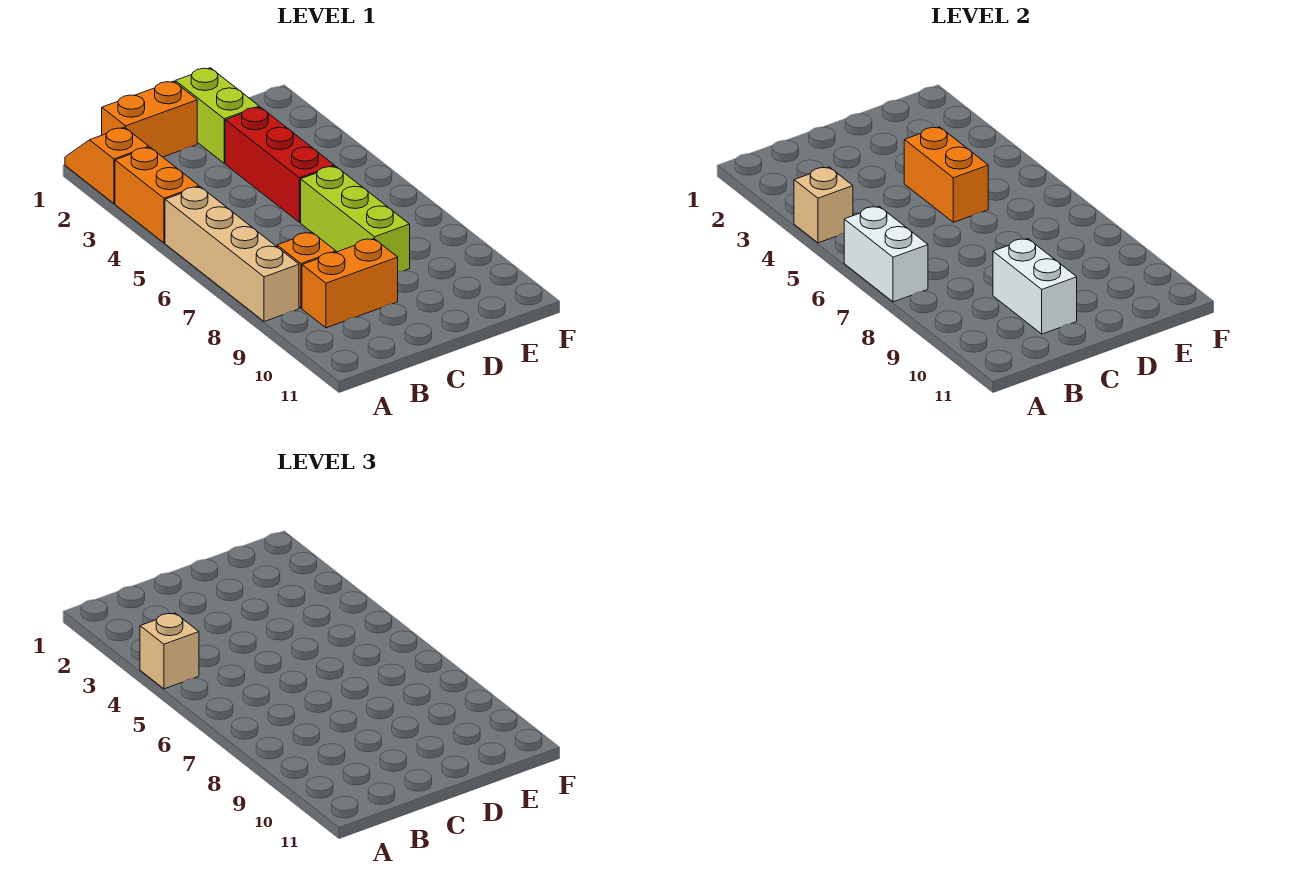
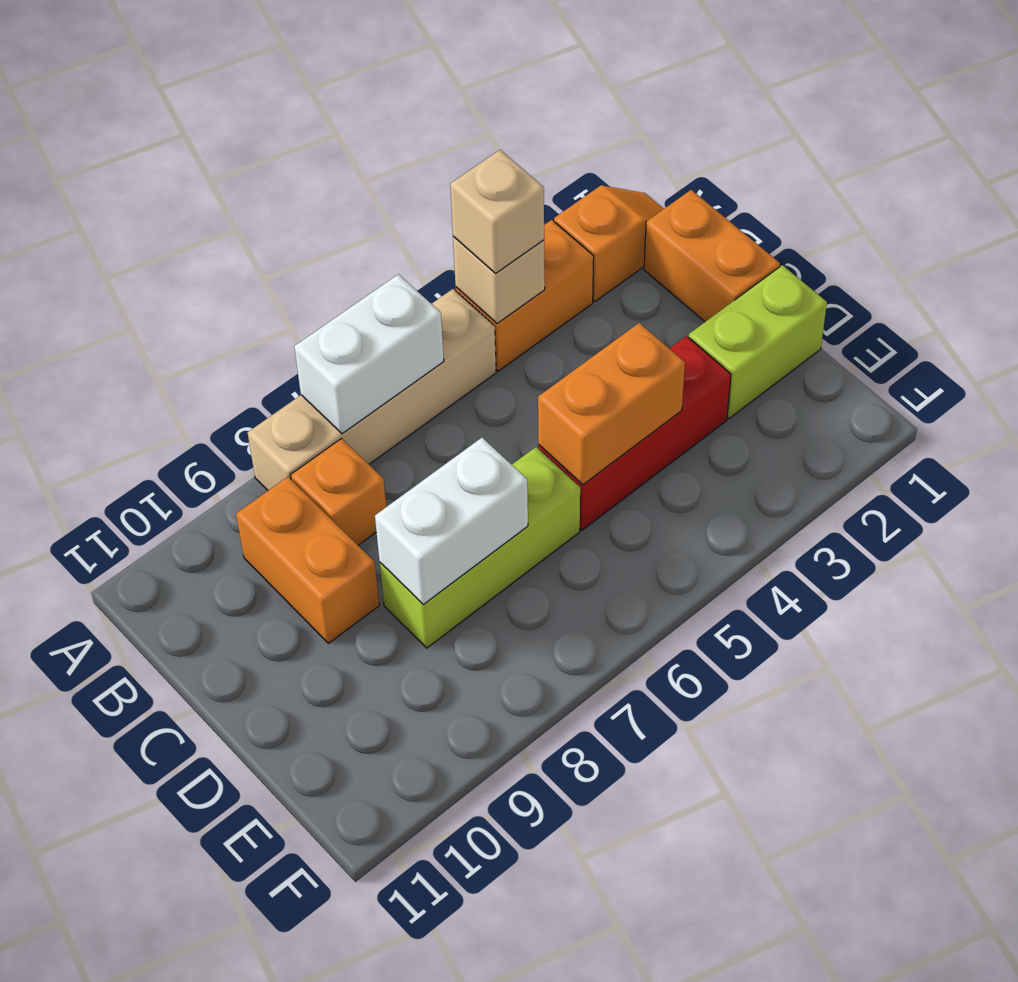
white brick C9:C10 level 2 -> white brick D7:D8 level 2

